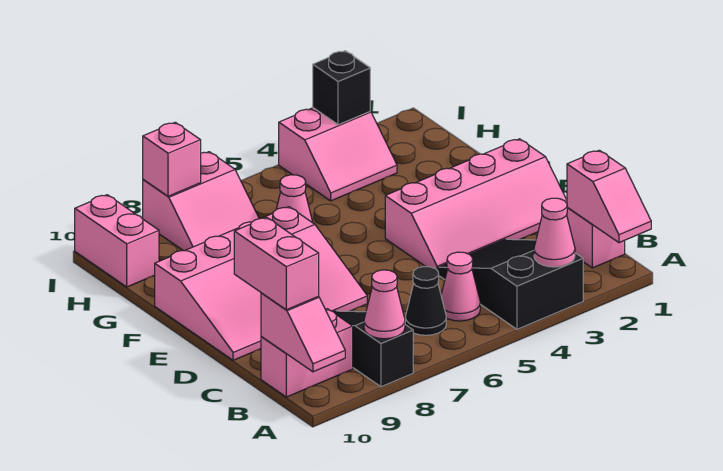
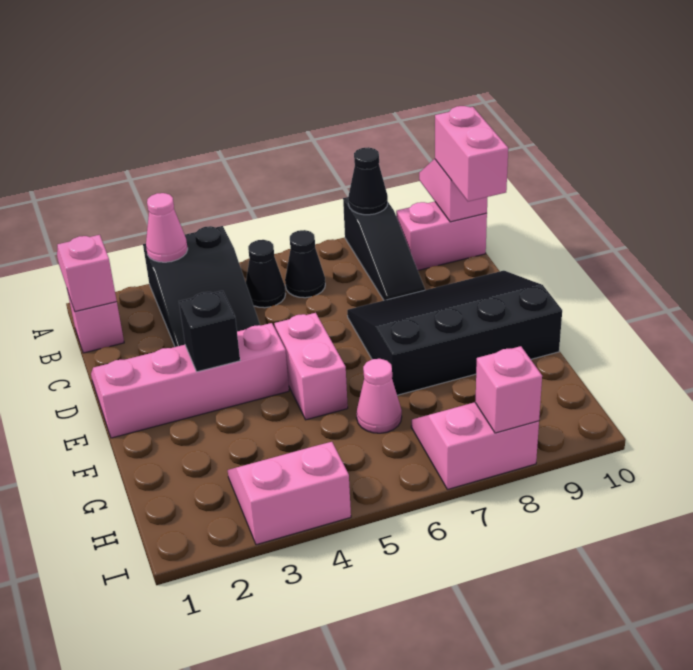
pink cone A8 level 2 -> black cone A8 level 2
pink cone B5 level 1 -> black cone B5 level 1
pink slope D7:F10 level 1 top F -> black slope D7:F10 level 1 top F
pink brick H10:I10 level 1 -> pink brick E5:F5 level 1
black brick I3 level 2 -> black brick E3 level 2

